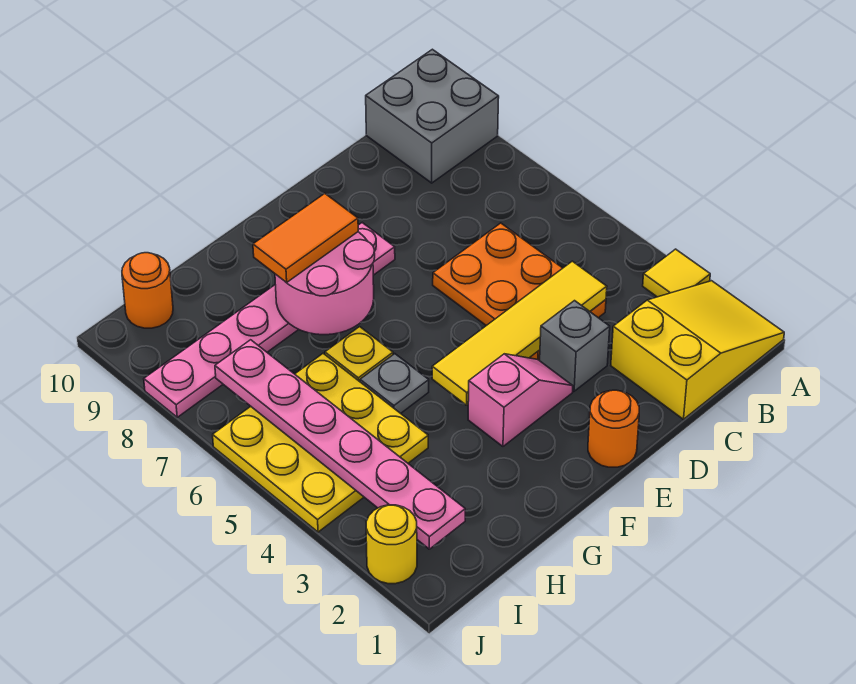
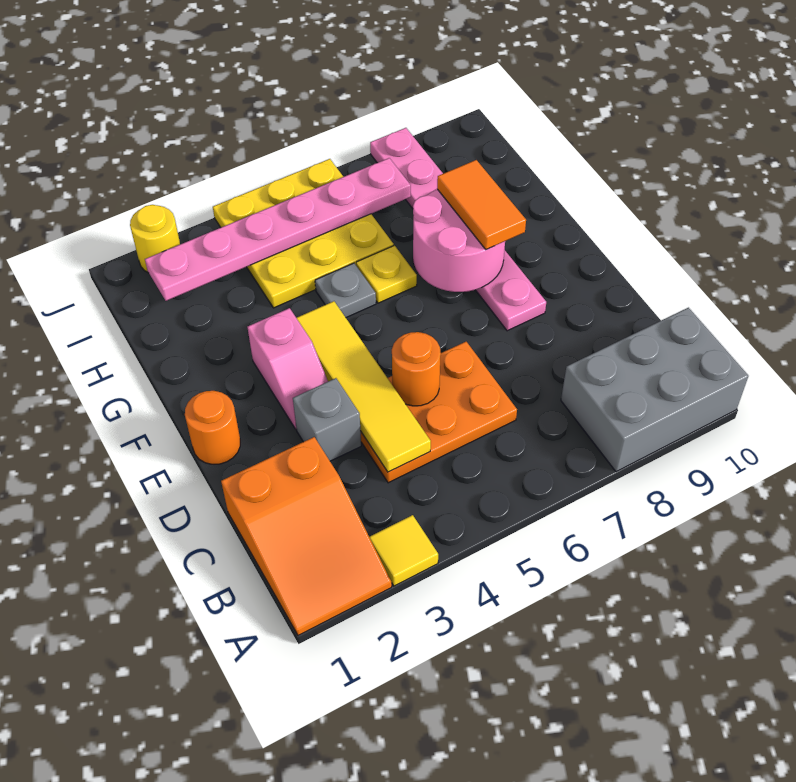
yellow slope A1:C2 level 1 top C -> orange slope A1:C2 level 1 top C
grey brick A9:B10 level 1 -> grey brick A8:B10 level 1
orange round brick I10 level 1 -> orange round brick D5 level 2

